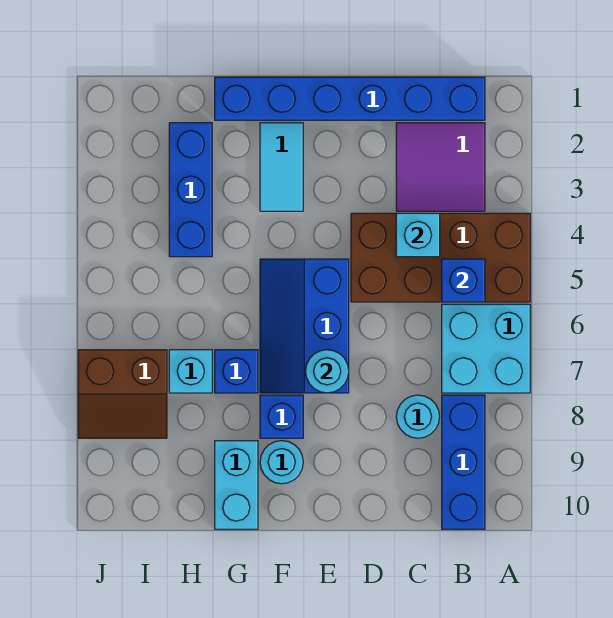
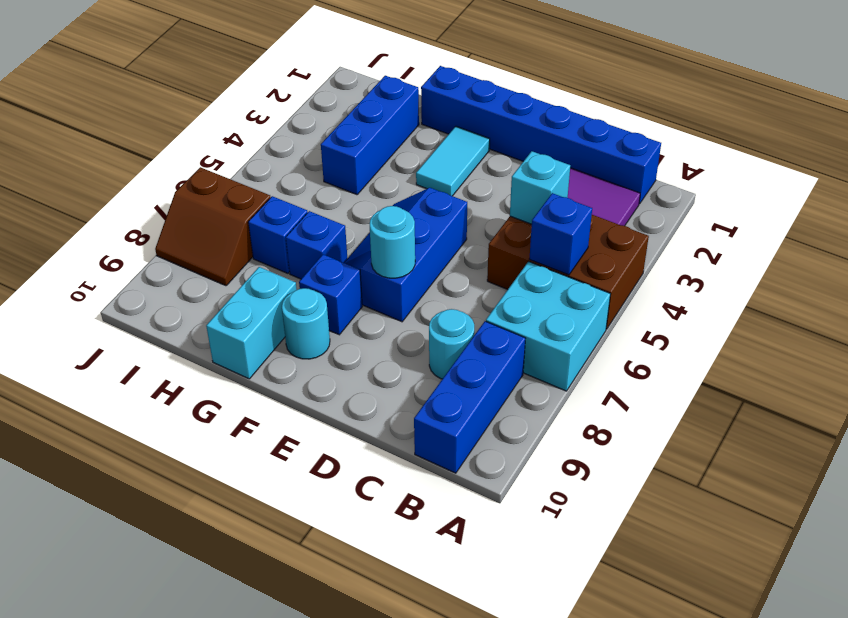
brown brick A4:D5 level 1 -> brown brick A4:C5 level 1
cyan brick H7 level 1 -> blue brick H7 level 1

